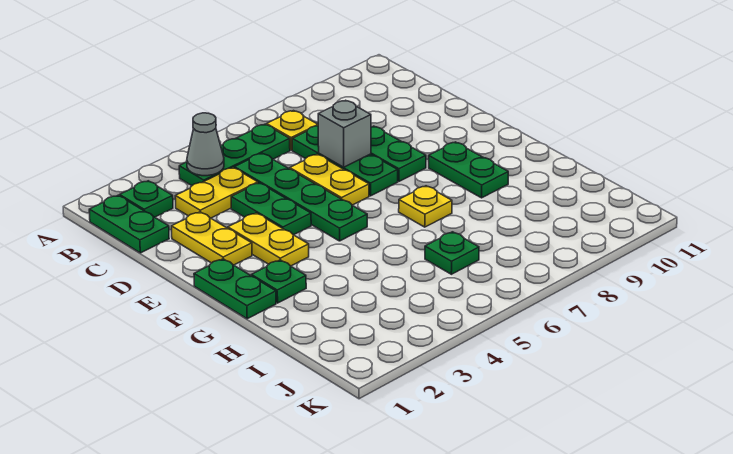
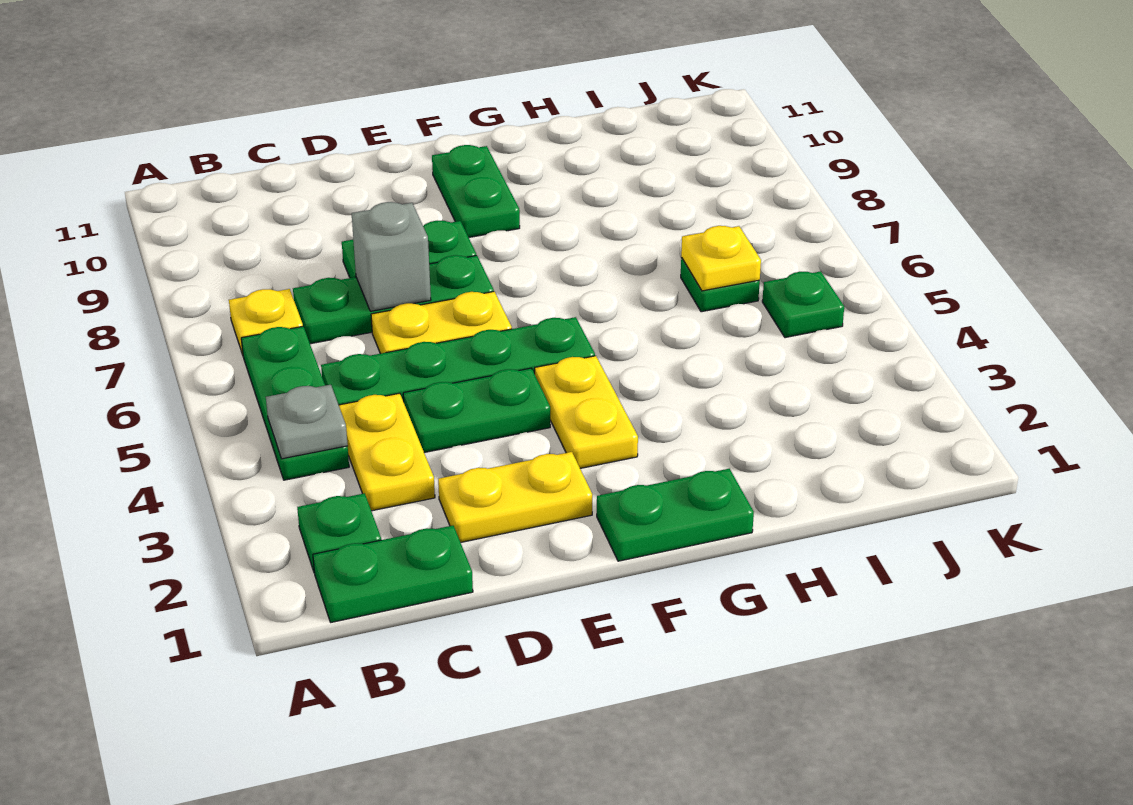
grey cone B4 level 2 -> grey plate B4 level 2
yellow plate E3:F3 level 1 -> yellow plate F3:F4 level 1
green plate F9:G9 level 1 -> green plate F9:F10 level 1
green plate G2 level 1 -> green plate J5 level 1
yellow plate G7 level 1 -> yellow plate I6 level 2

